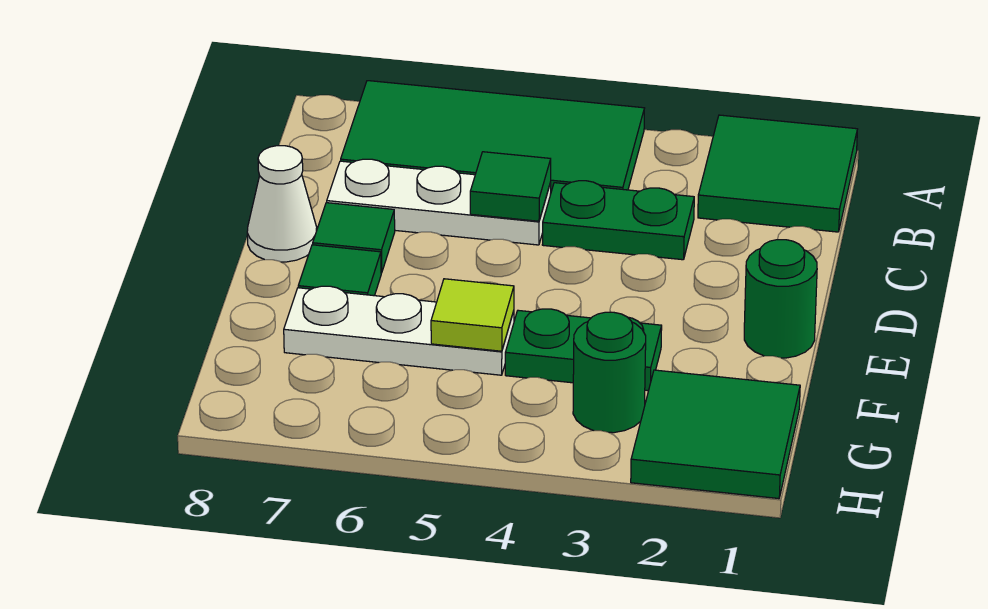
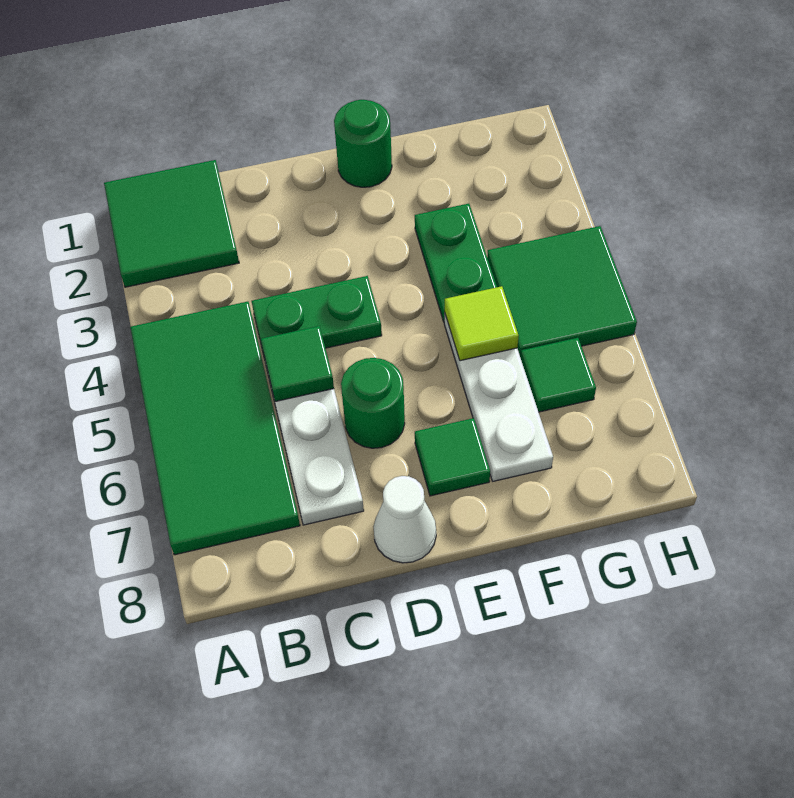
green plate C3:C4 level 1 -> green plate C4:D4 level 1
green tile D7 level 1 -> green tile G6 level 1
green tile G1:H2 level 1 -> green tile G4:H5 level 1
green round brick G3 level 1 -> green round brick D6 level 1

